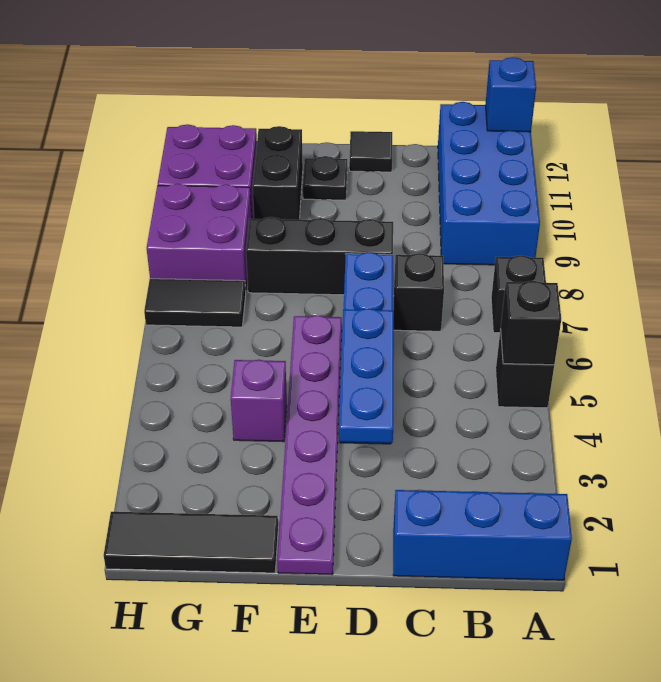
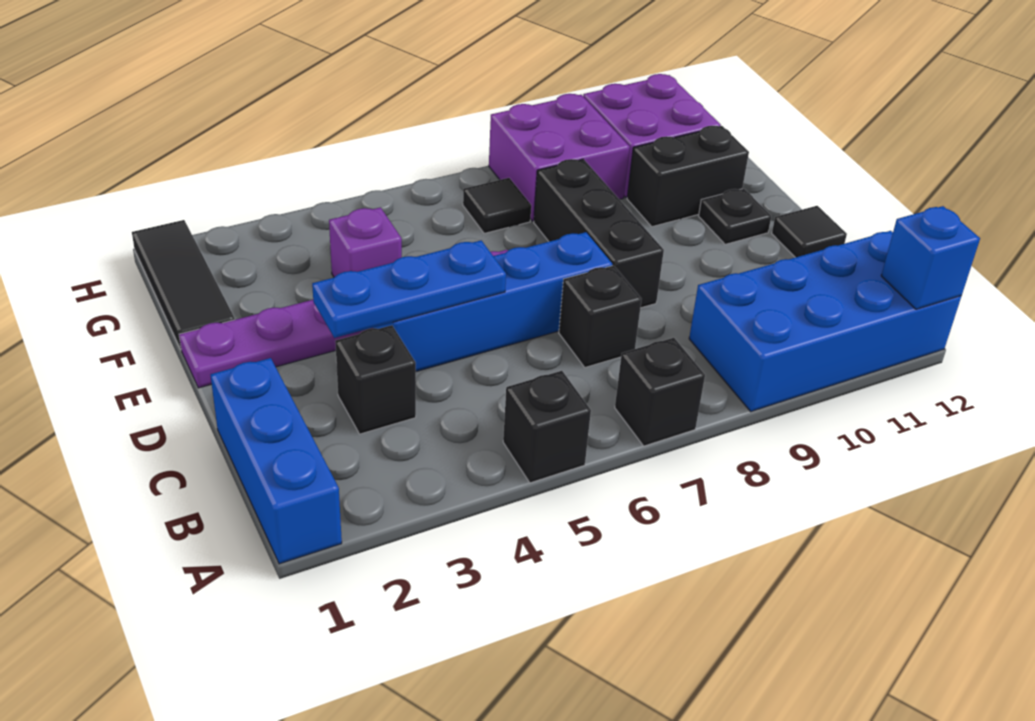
black brick A5 level 2 -> black brick C3 level 1
black tile G7:H7 level 1 -> black tile G7 level 1

